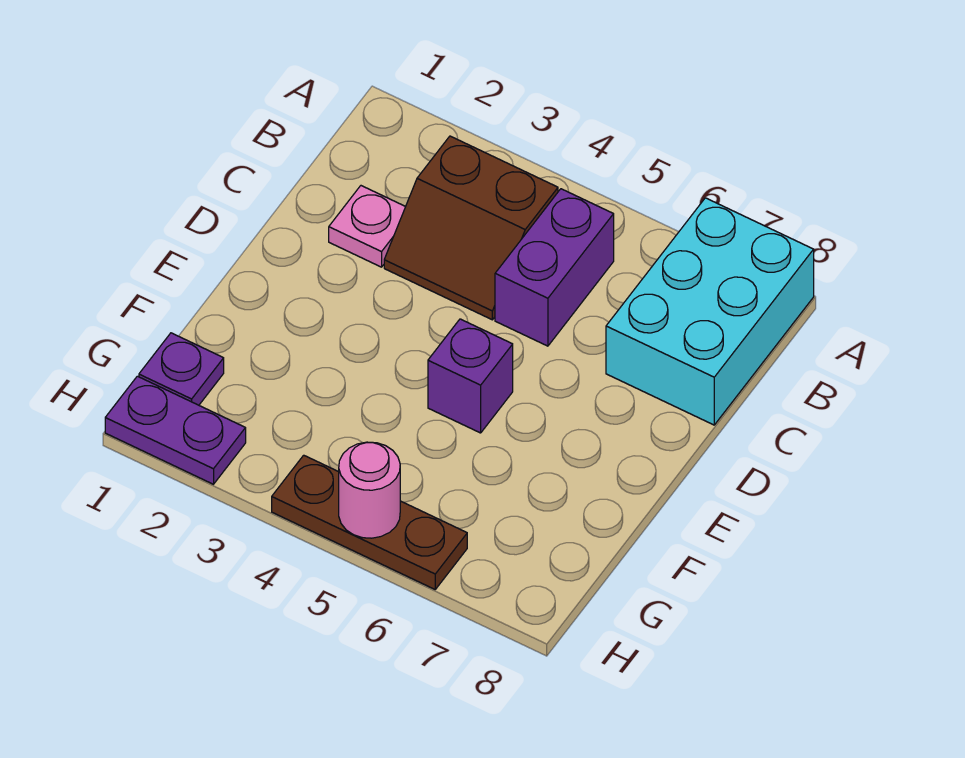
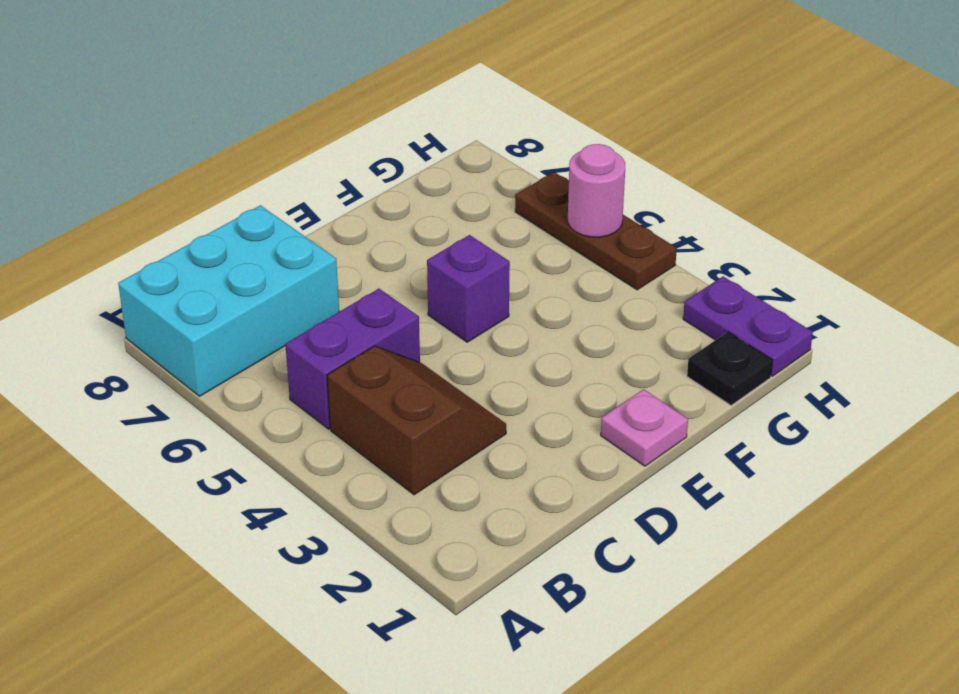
pink plate C2 level 1 -> pink plate E1 level 1
purple plate G1 level 1 -> black plate G1 level 1

